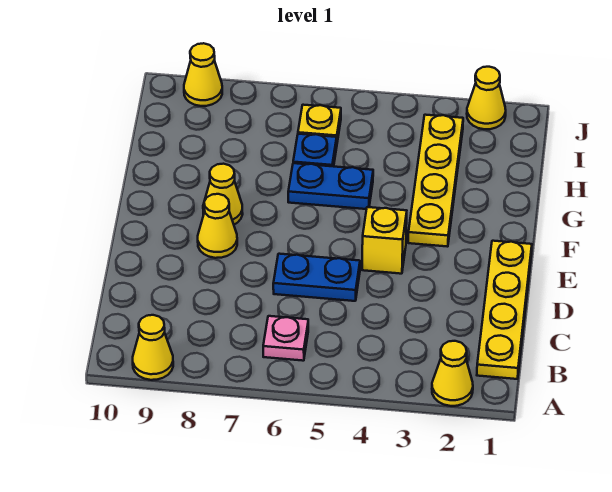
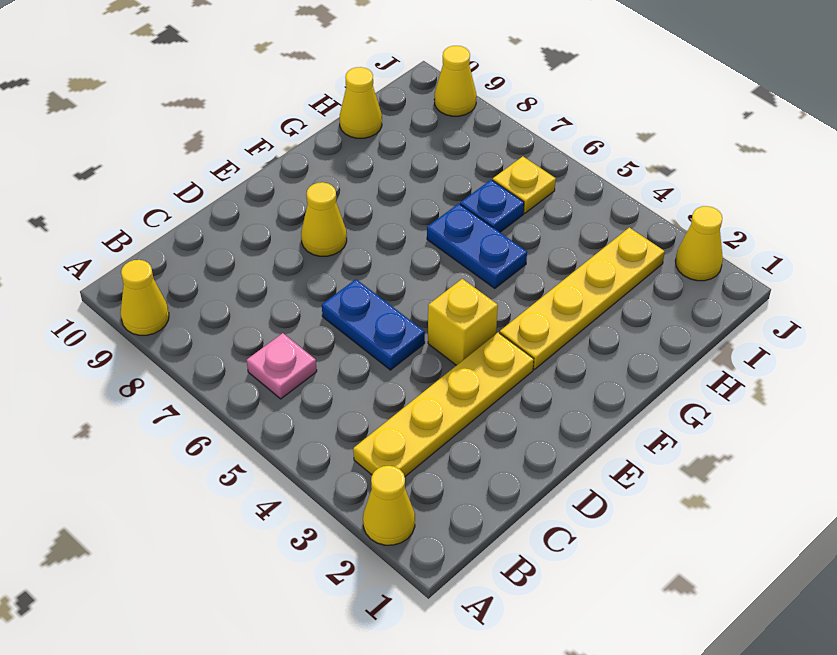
yellow plate B1:E1 level 1 -> yellow plate B3:E3 level 1
yellow cone F8 level 1 -> yellow cone H10 level 1

